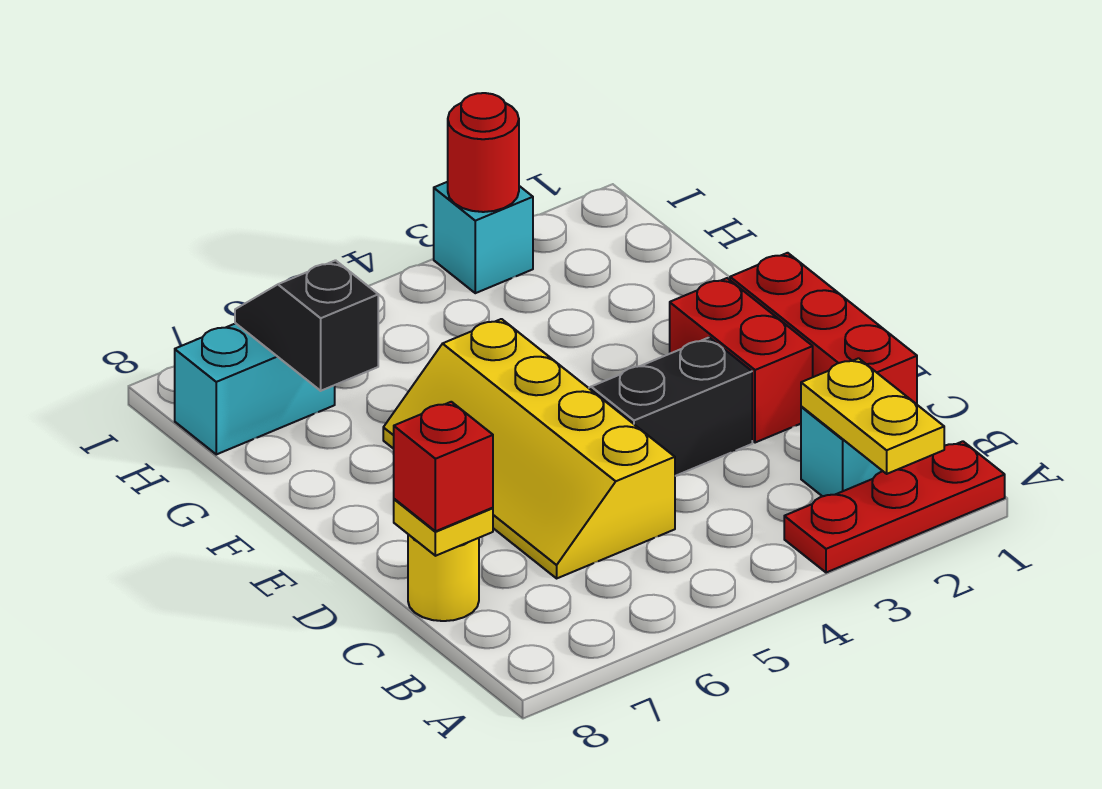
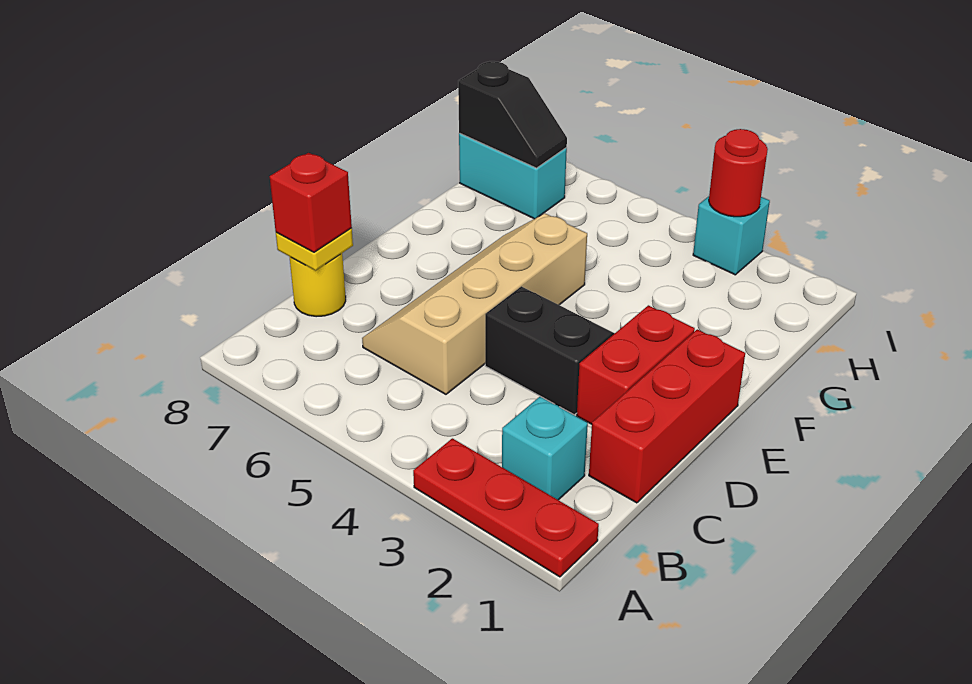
yellow plate A2:B2 level 2 -> none
yellow slope C5:F6 level 1 top 5 -> tan slope C5:F6 level 1 top 5
black slope G7:H7 level 2 top G -> black slope H7:H8 level 2 top 8

